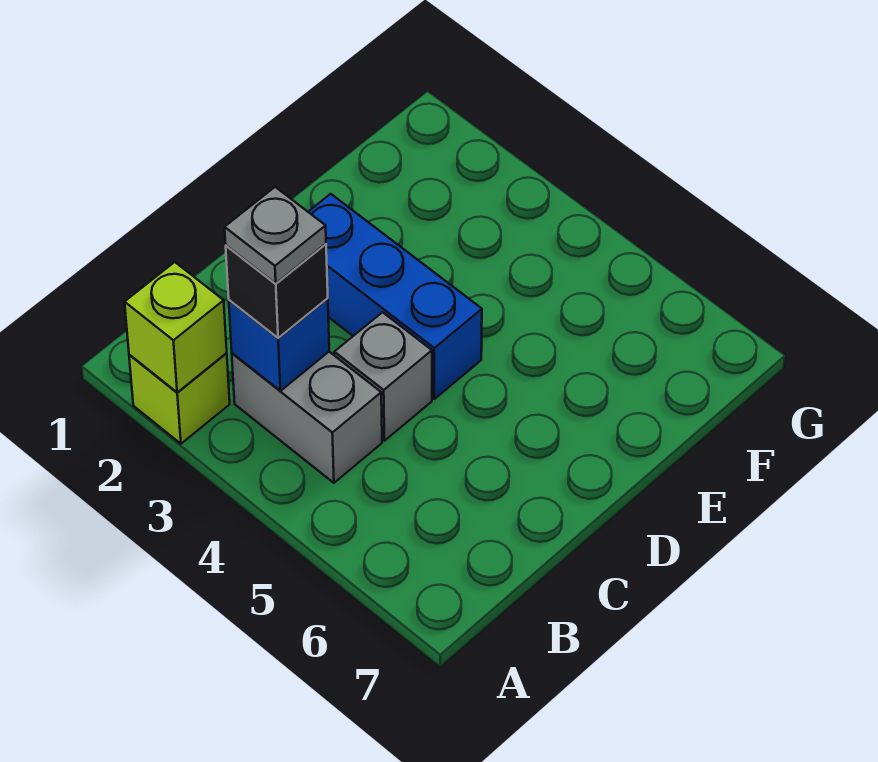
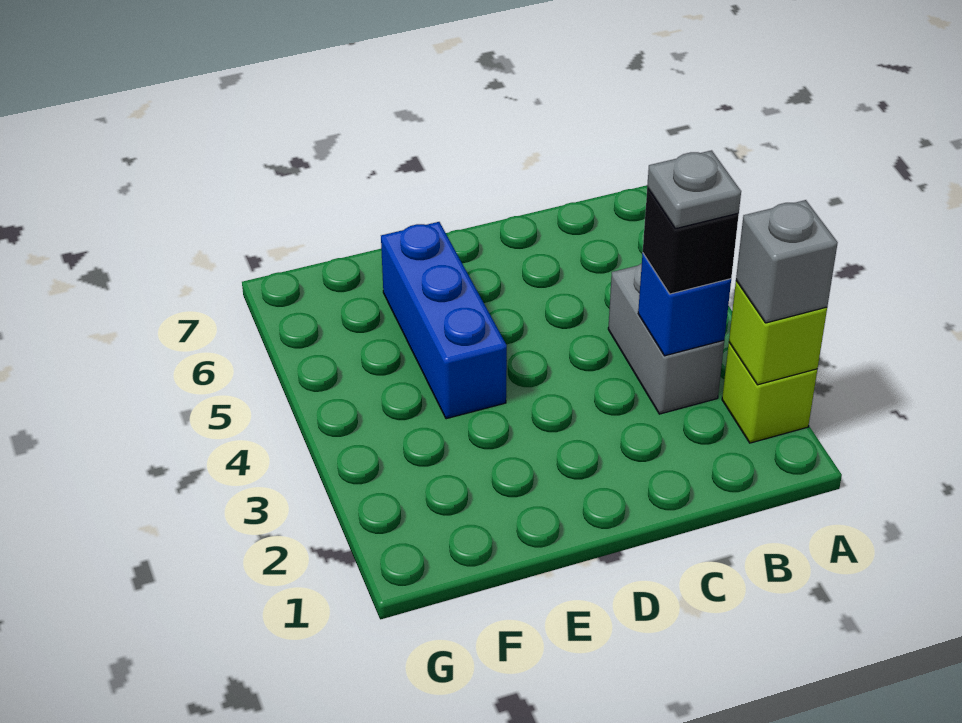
grey brick C4 level 1 -> grey brick A2 level 3
blue brick D2:D4 level 1 -> blue brick E4:E6 level 1

